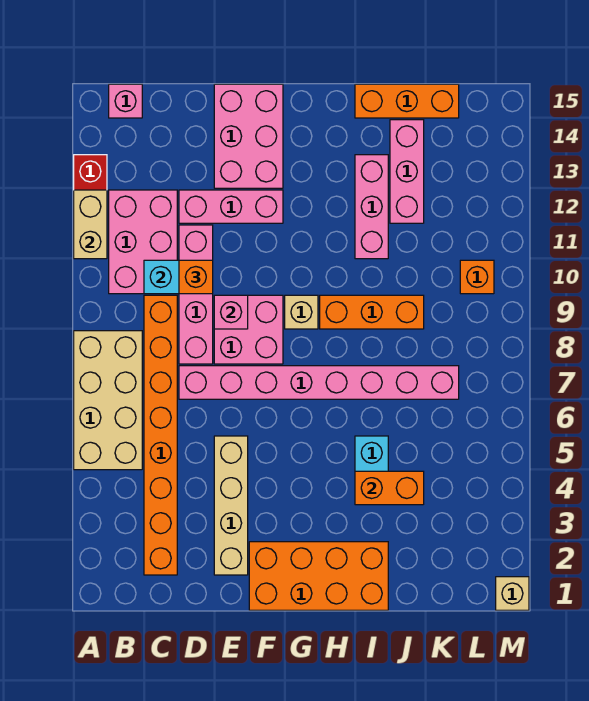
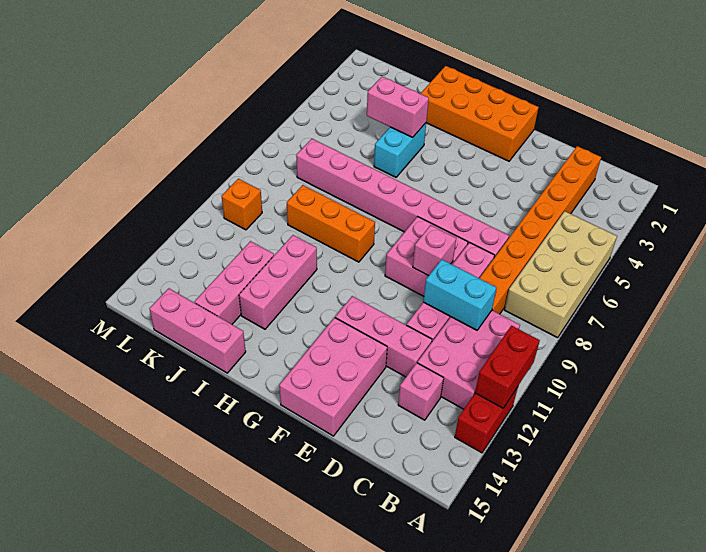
tan brick A11:A12 level 2 -> red brick A11:A12 level 2
pink brick B15 level 1 -> pink brick C13 level 1
orange brick D10 level 3 -> none
tan brick E2:E5 level 1 -> none
tan brick G9 level 1 -> none
orange brick I4:J4 level 2 -> pink brick I4:J4 level 2
orange brick I15:K15 level 1 -> pink brick I15:K15 level 1
tan brick M1 level 1 -> none

